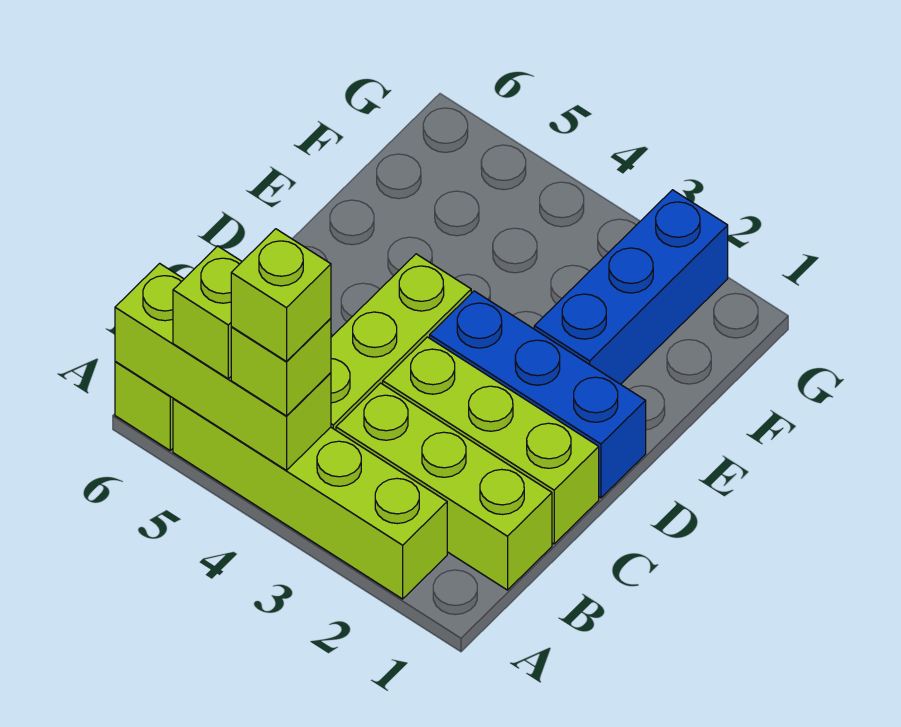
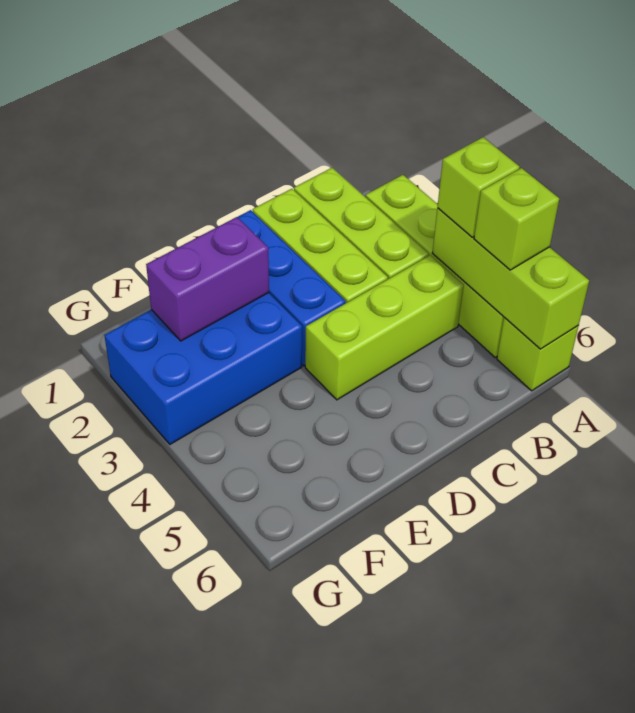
lime brick A4 level 4 -> none
blue brick E2:G2 level 1 -> blue brick E2:G3 level 1
none -> purple brick E2:F2 level 2

